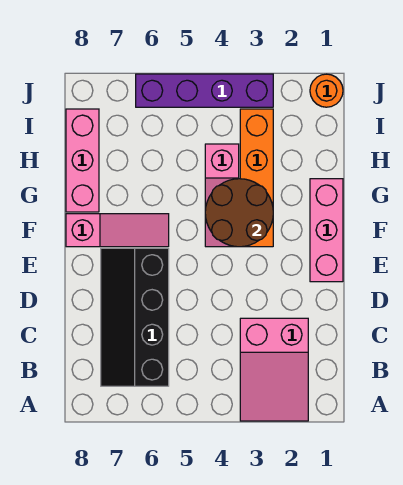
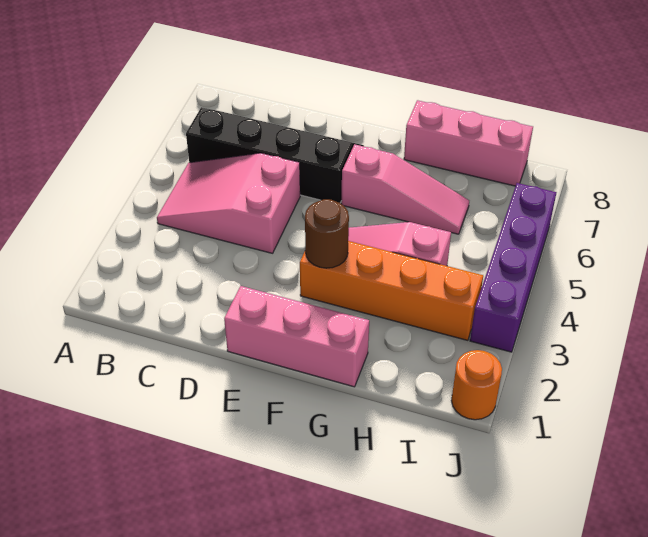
pink slope A2:C3 level 1 top C -> pink slope B4:D5 level 1 top D
brown round brick F3:G4 level 2 -> brown round brick F3 level 2
pink slope F6:F8 level 1 top 8 -> pink slope F6:H6 level 1 top F

